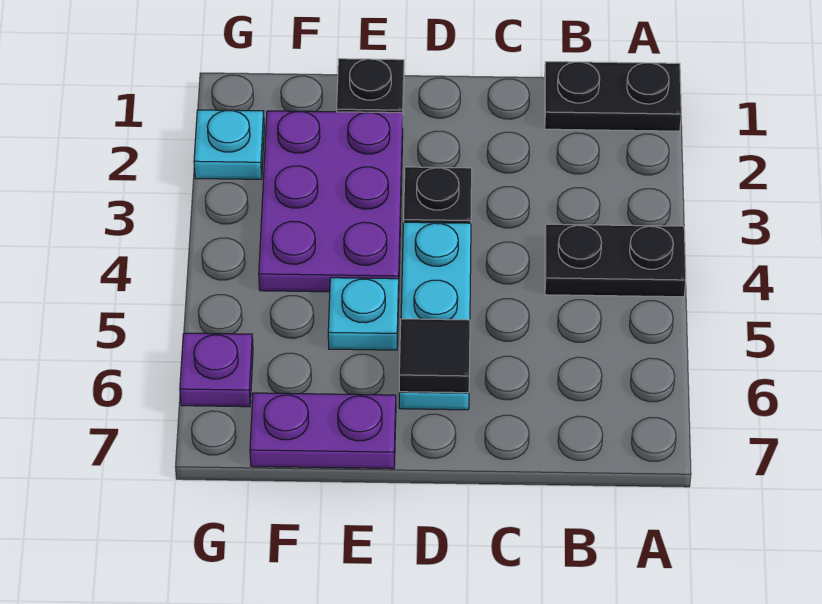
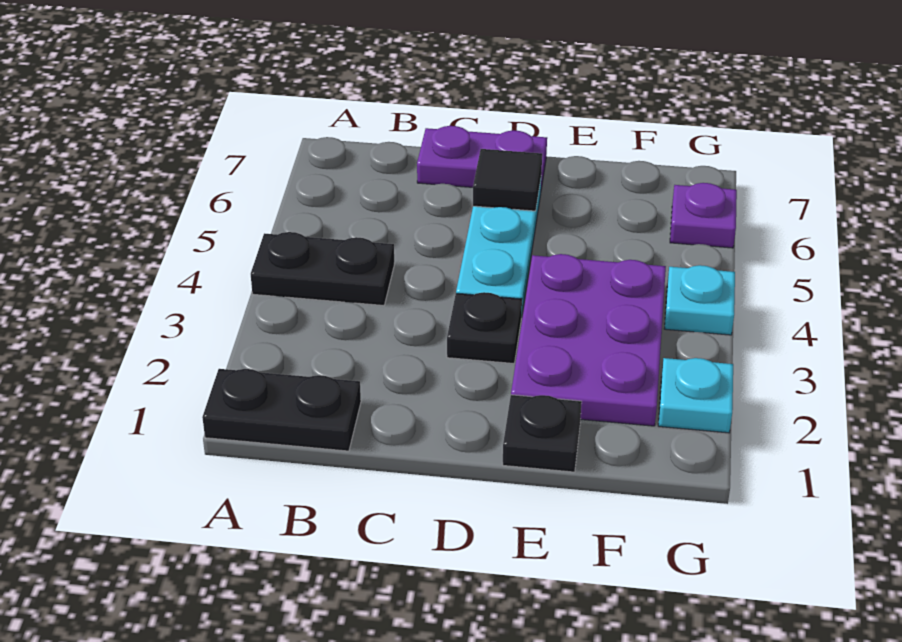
cyan plate E5 level 1 -> cyan plate G4 level 1
purple plate E7:F7 level 1 -> purple plate C7:D7 level 1

